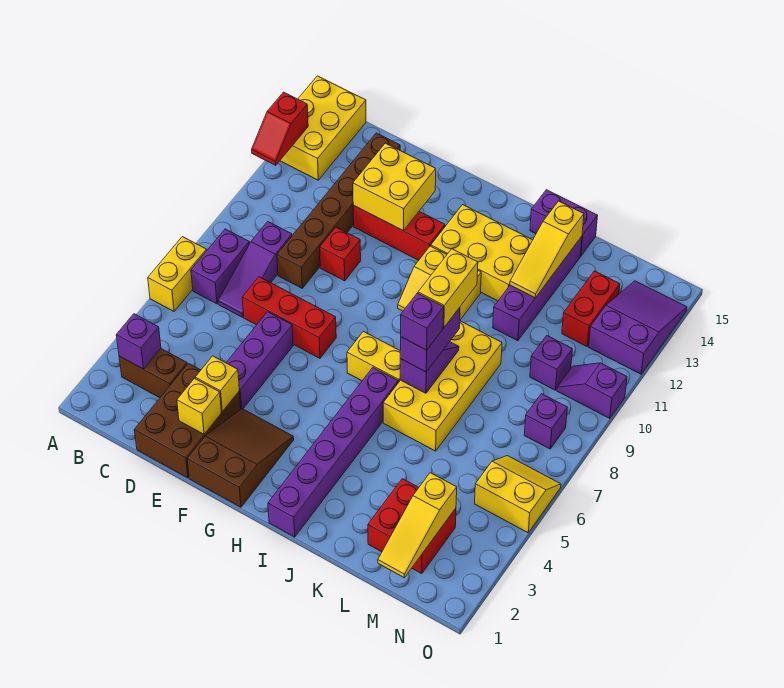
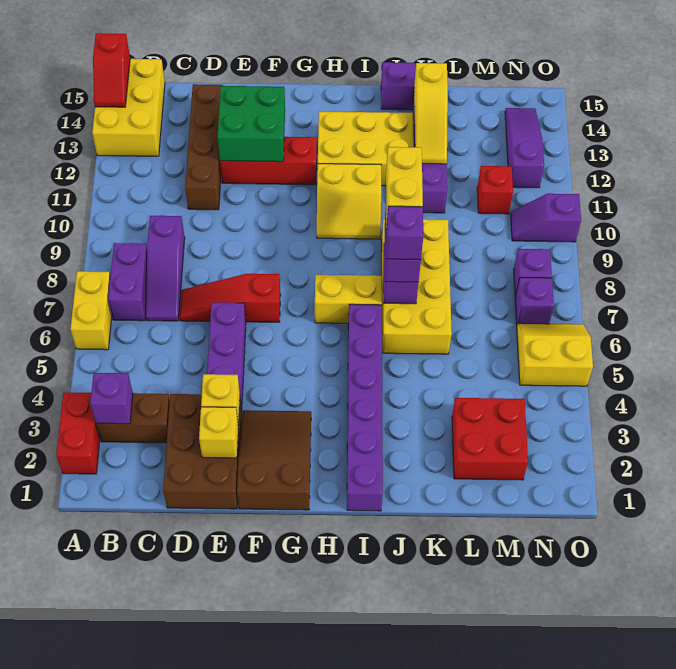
red slope A12:A13 level 2 top 13 -> red slope A14:A15 level 2 top 15
red brick D7:F7 level 1 -> red slope D7:F7 level 1 top F
brown brick D9:D14 level 1 -> brown brick D11:D14 level 1
red brick E10 level 1 -> red brick M11 level 1
yellow brick E12:F13 level 2 -> green brick E12:F13 level 2
yellow slope M1:M3 level 2 top 3 -> none
purple brick M10 level 1 -> purple brick N7 level 1
red brick M12:M13 level 1 -> red brick A2:A3 level 1
purple slope N12:O14 level 1 top 12 -> purple slope N12:N14 level 1 top 12

